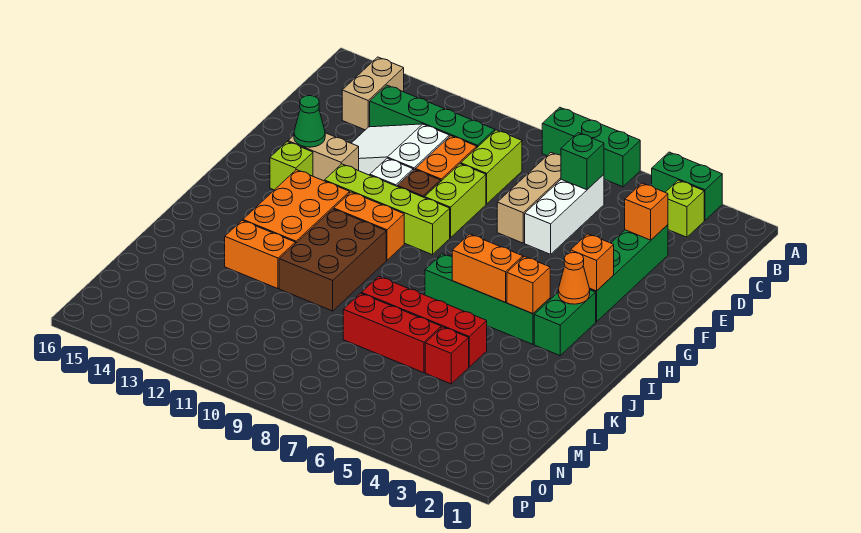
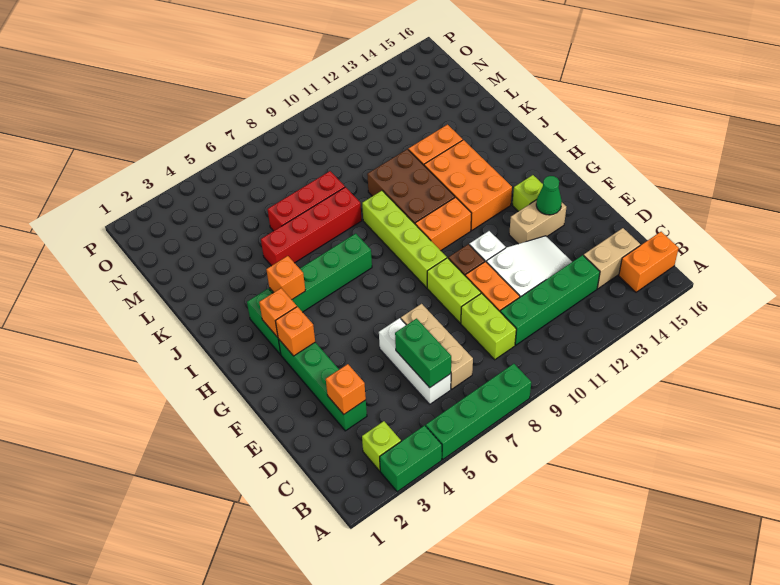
green brick A6:A8 level 1 -> green brick A5:A8 level 1
tan brick B14:C14 level 1 -> tan brick C14:C15 level 1
green brick C6 level 2 -> green brick C6:D6 level 2
lime brick G9:G12 level 1 -> lime brick G9:J9 level 1
orange cone H3 level 2 -> orange brick H3 level 2
orange brick I5:I6 level 2 -> orange brick B15:B16 level 1
red brick L5 level 1 -> none

